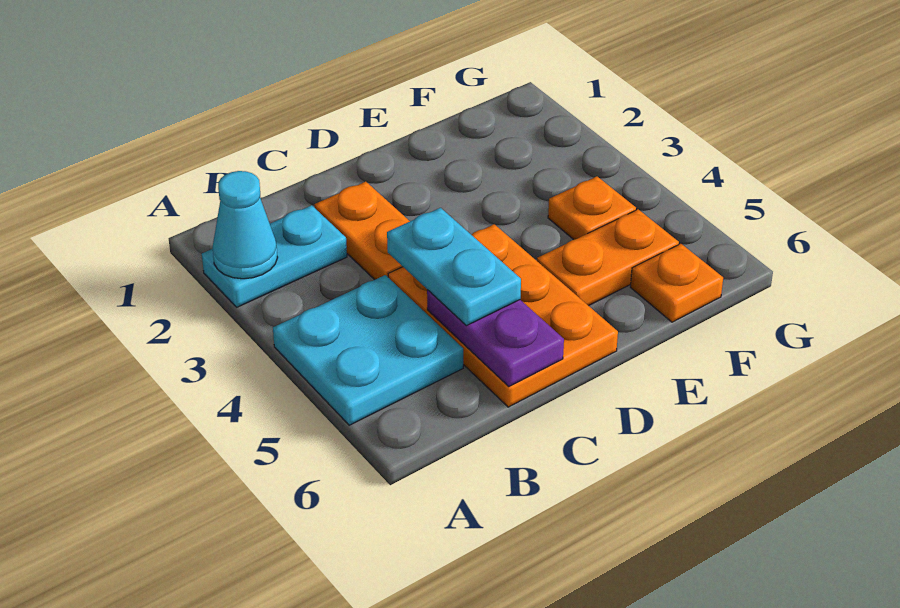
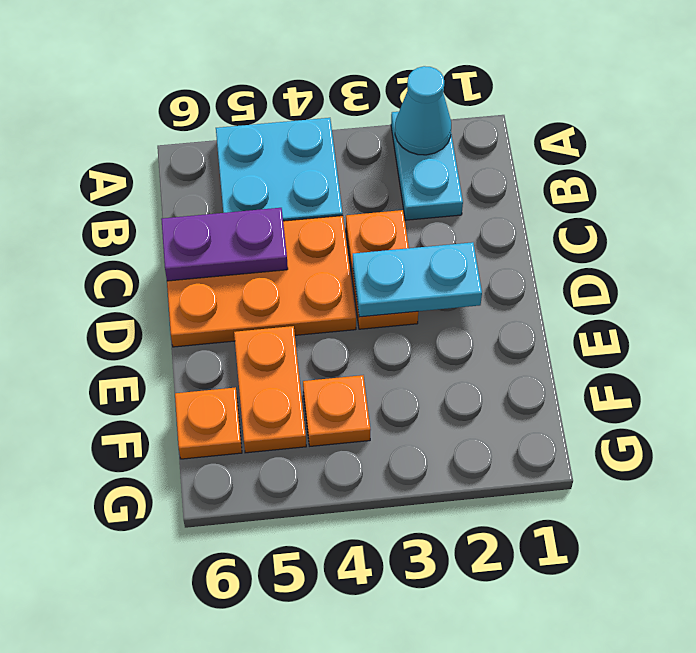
orange plate C2:C3 level 1 -> orange plate C3:D3 level 1
cyan plate C4:C5 level 3 -> cyan plate D2:D3 level 2

